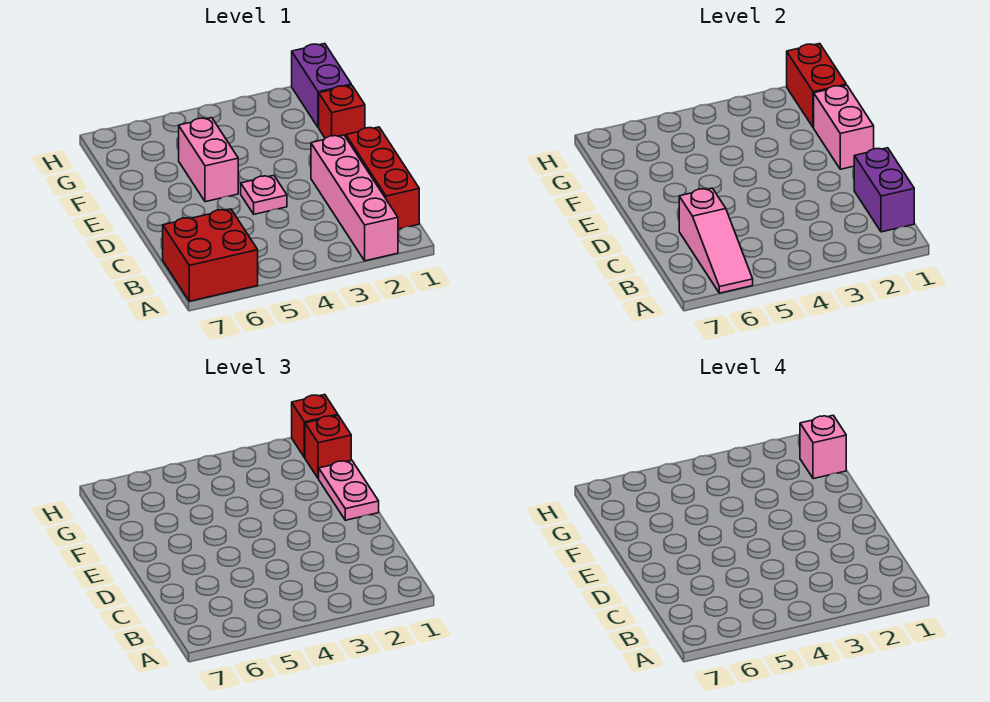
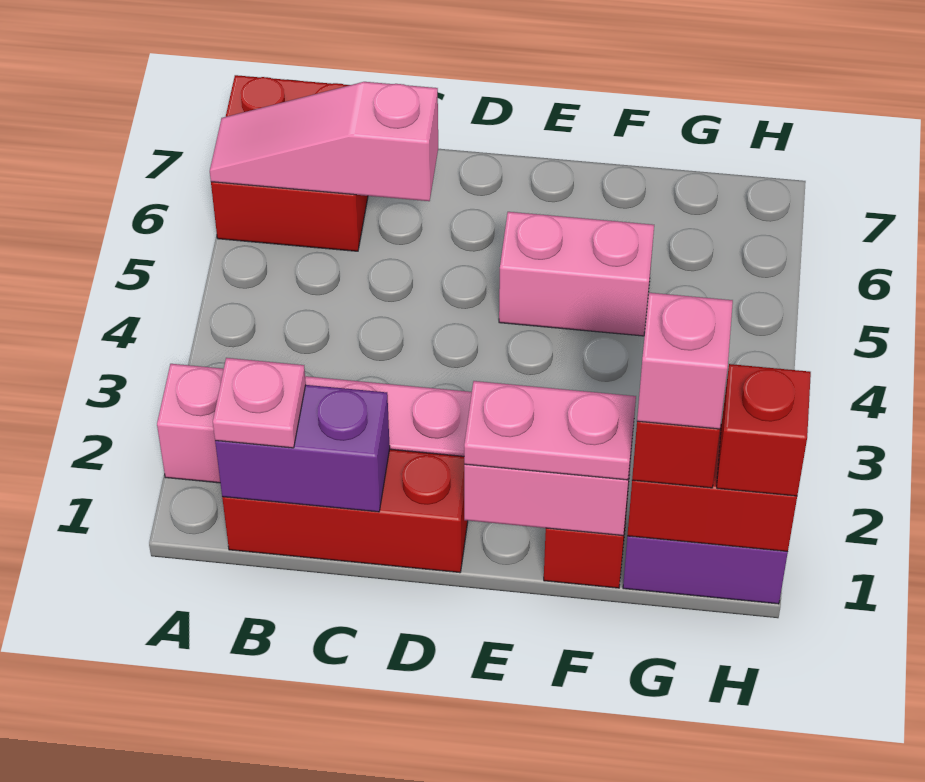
pink plate D4 level 1 -> pink plate B1 level 3

